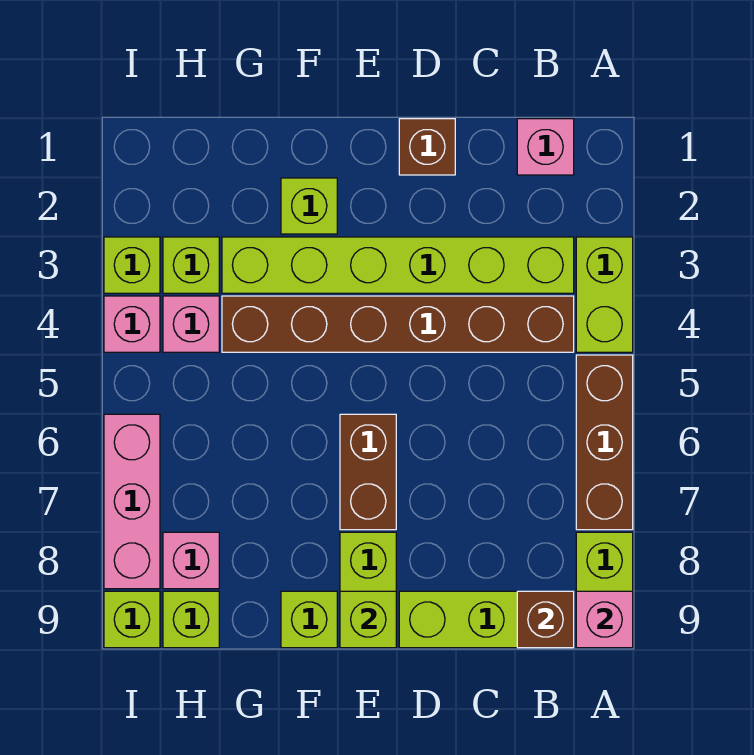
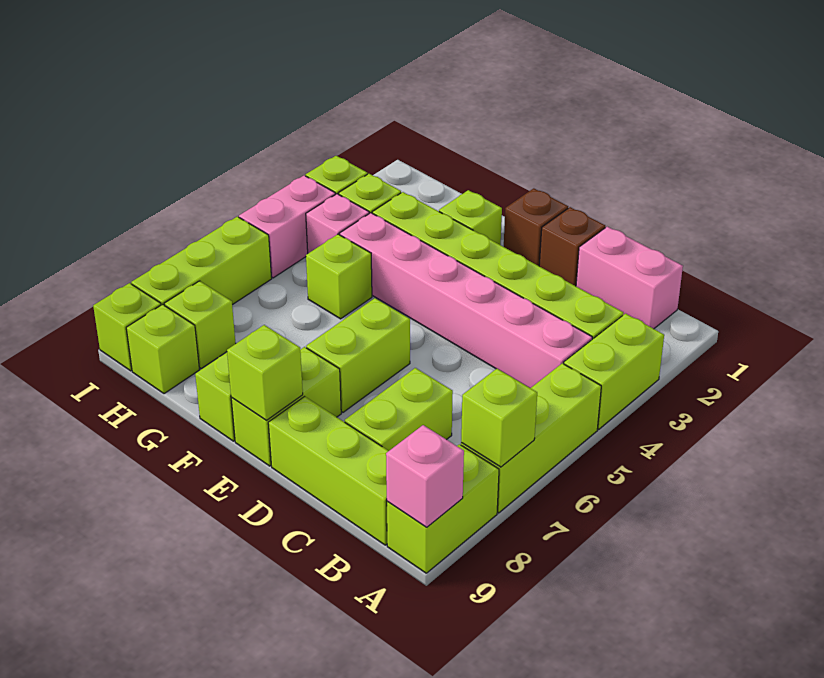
brown brick A5:A7 level 1 -> lime brick A5:A7 level 1
none -> lime brick A7 level 2
pink brick B1 level 1 -> pink brick B1:C1 level 1
brown brick B4:G4 level 1 -> pink brick B4:G4 level 1
brown brick B9 level 2 -> brown brick E1 level 1
none -> lime brick C7:C8 level 1
brown brick E6:E7 level 1 -> lime brick E6:E7 level 1
none -> lime brick G5 level 1
pink brick H8 level 1 -> lime brick H8 level 1
pink brick I4 level 1 -> pink brick I4:I5 level 1
pink brick I6:I8 level 1 -> lime brick I6:I8 level 1

